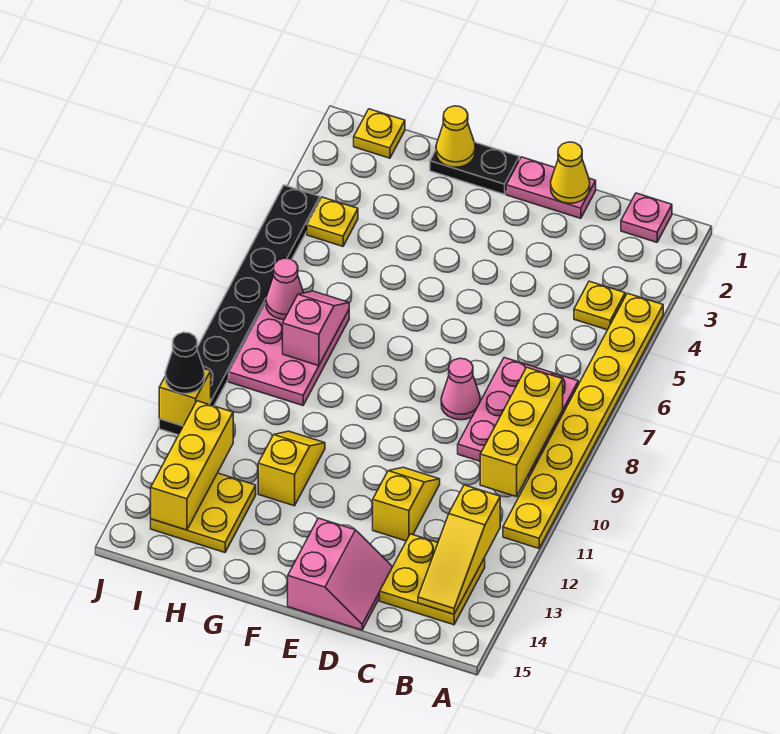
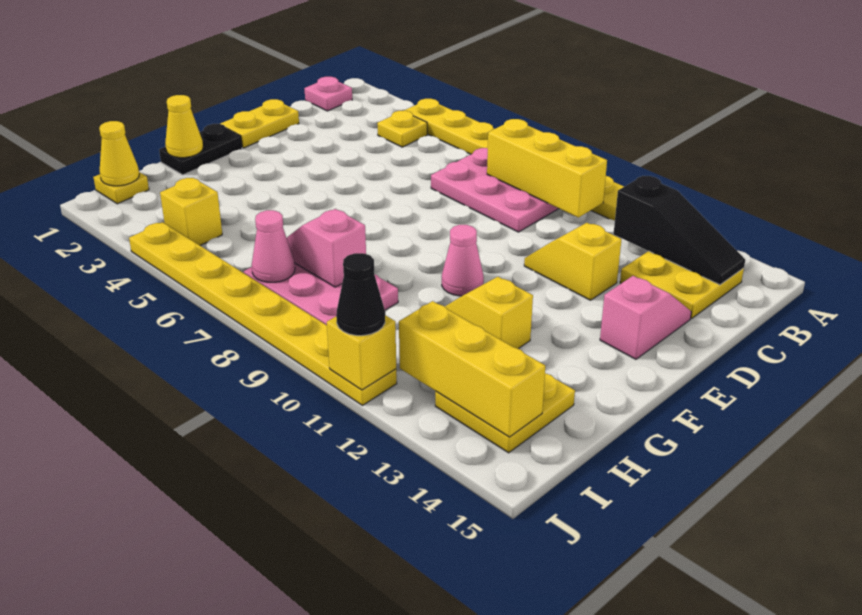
yellow slope B12:B14 level 2 top 12 -> black slope B12:B14 level 2 top 12
pink plate D1:E1 level 1 -> yellow plate D1:E1 level 1
yellow cone D1 level 2 -> yellow cone I1 level 2
pink cone D8 level 1 -> pink cone F10 level 1
pink slope D14:E15 level 1 top E -> pink slope D14:E14 level 1 top E
yellow plate I4 level 1 -> yellow brick I4 level 1
black plate J4:J11 level 1 -> yellow plate J4:J11 level 1

